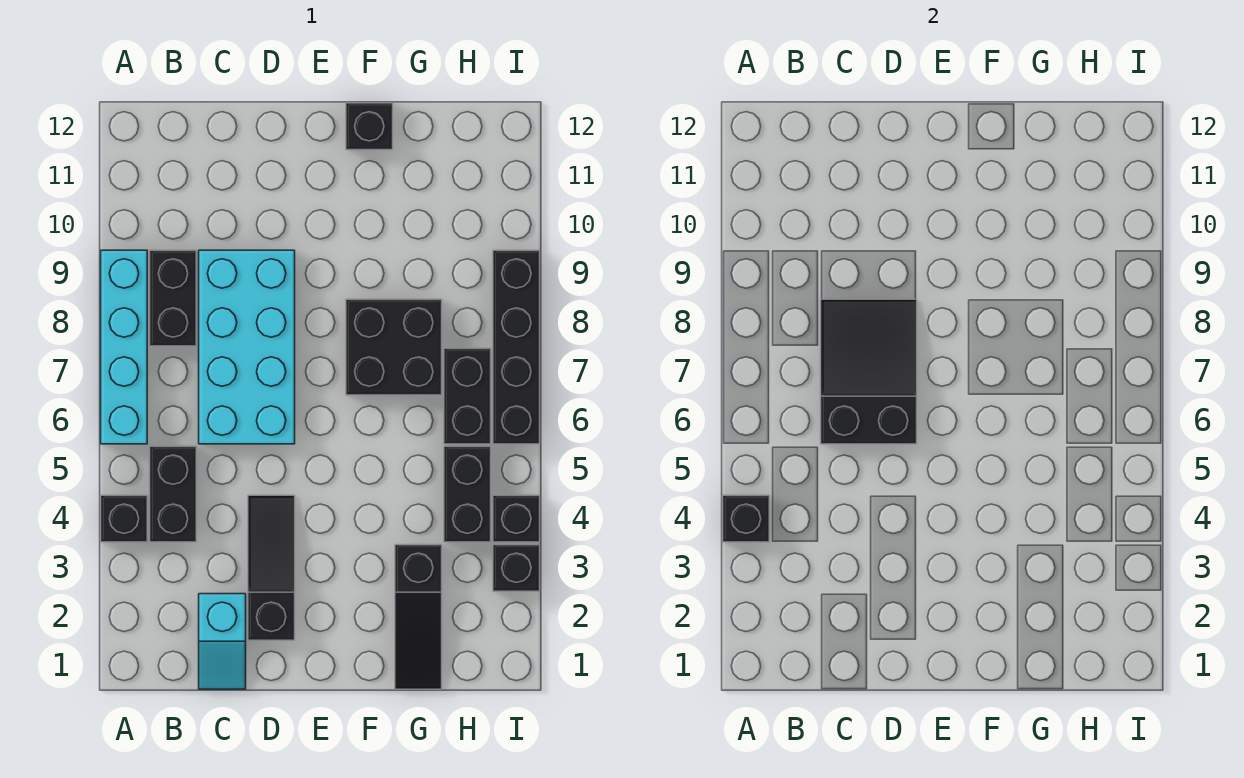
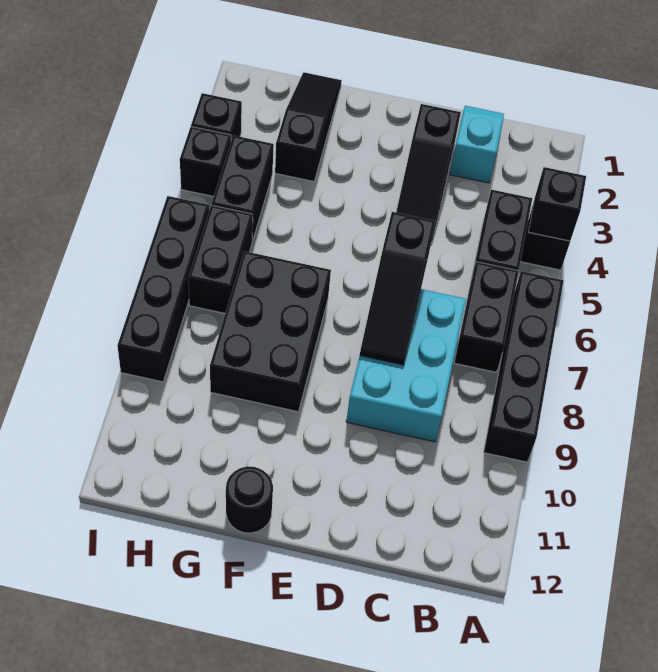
cyan brick A6:A9 level 1 -> black brick A6:A9 level 1
black brick B8:B9 level 1 -> black brick B6:B7 level 1
cyan brick C6:D9 level 1 -> cyan brick C7:D9 level 1
black slope C6:D8 level 2 top 6 -> black slope D6:D8 level 2 top 6
black brick F7:G8 level 1 -> black brick F7:G9 level 1
black brick F12 level 1 -> black round brick F12 level 1

